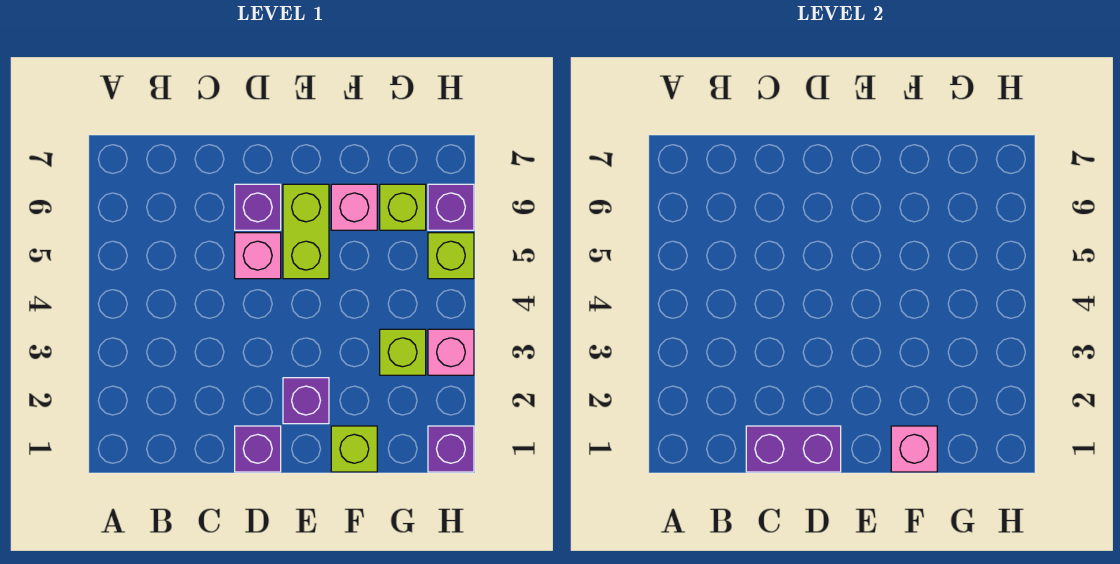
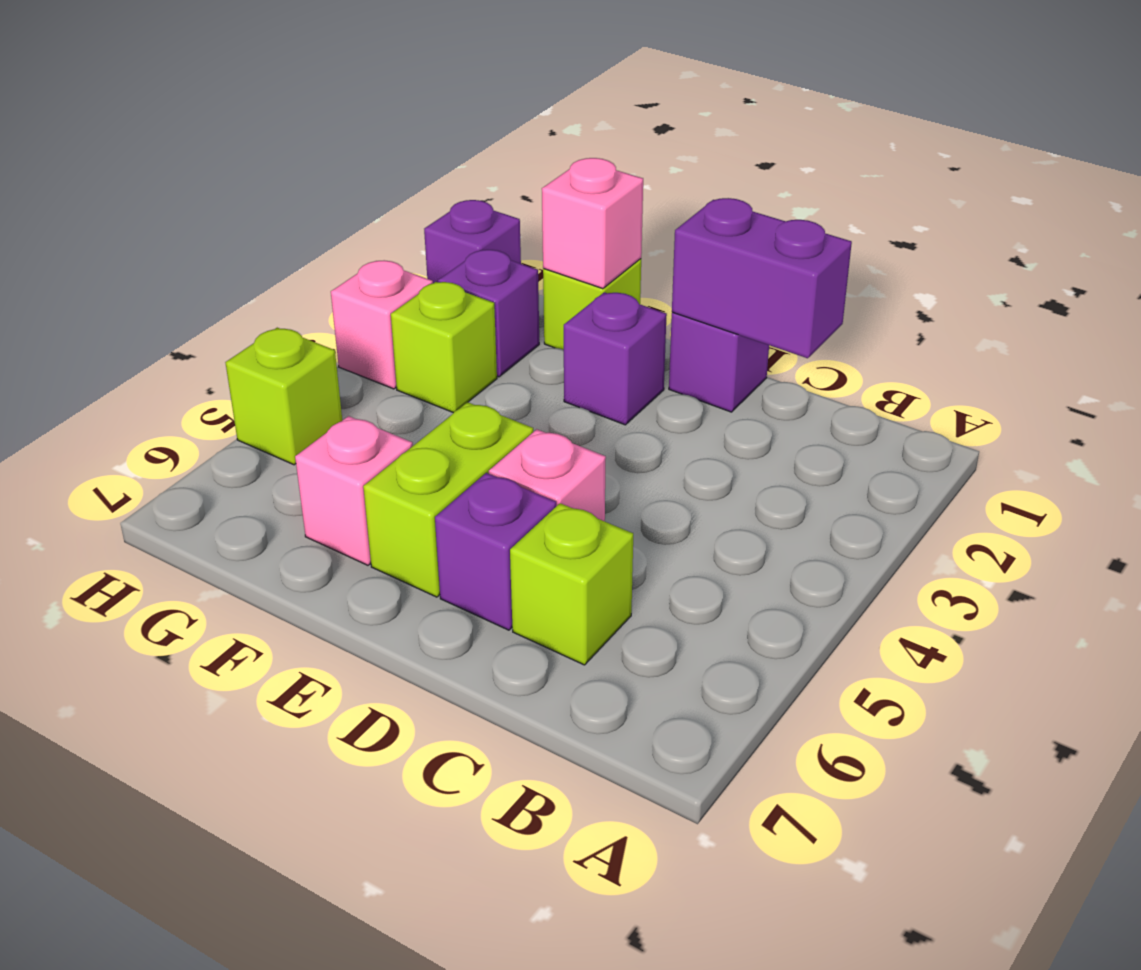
lime brick G6 level 1 -> lime brick C6 level 1
purple brick H6 level 1 -> purple brick G2 level 1

